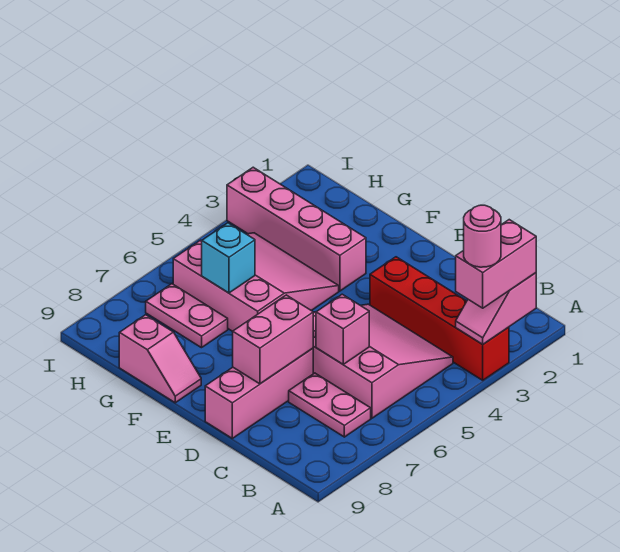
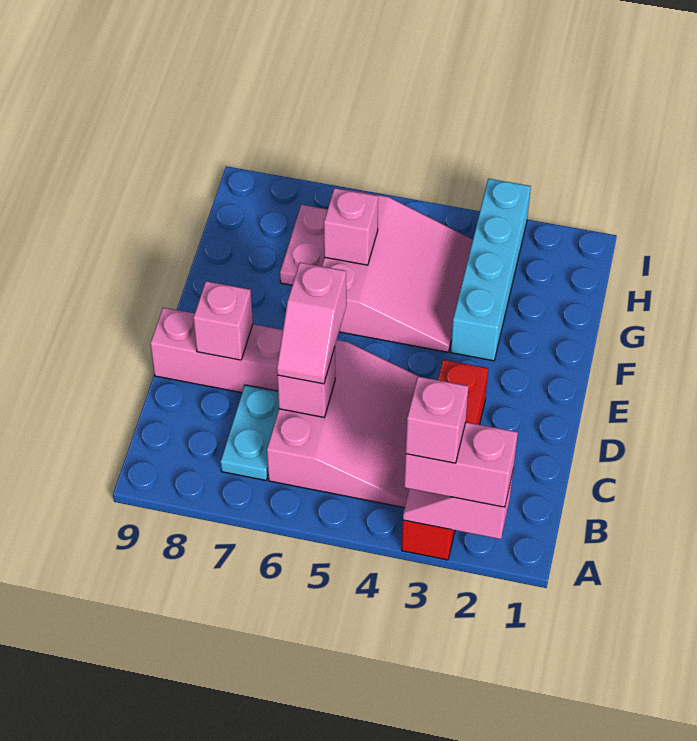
pink round brick A3 level 4 -> pink brick A3 level 4
pink plate B7:C7 level 1 -> cyan plate B7:C7 level 1
pink brick D7:D8 level 2 -> pink brick D8 level 2
pink brick F3:I3 level 1 -> cyan brick F3:I3 level 1
pink slope F9:G9 level 1 top G -> pink slope C6:D6 level 3 top D
cyan brick G6 level 2 -> pink brick G6 level 2

